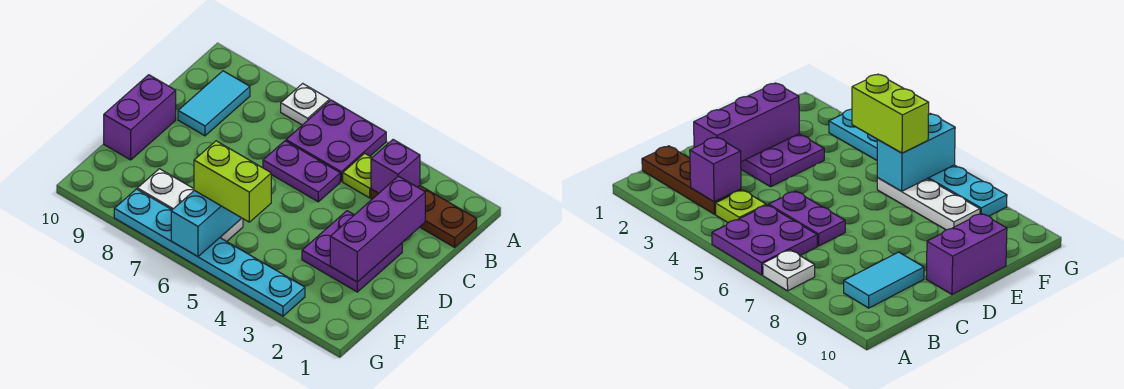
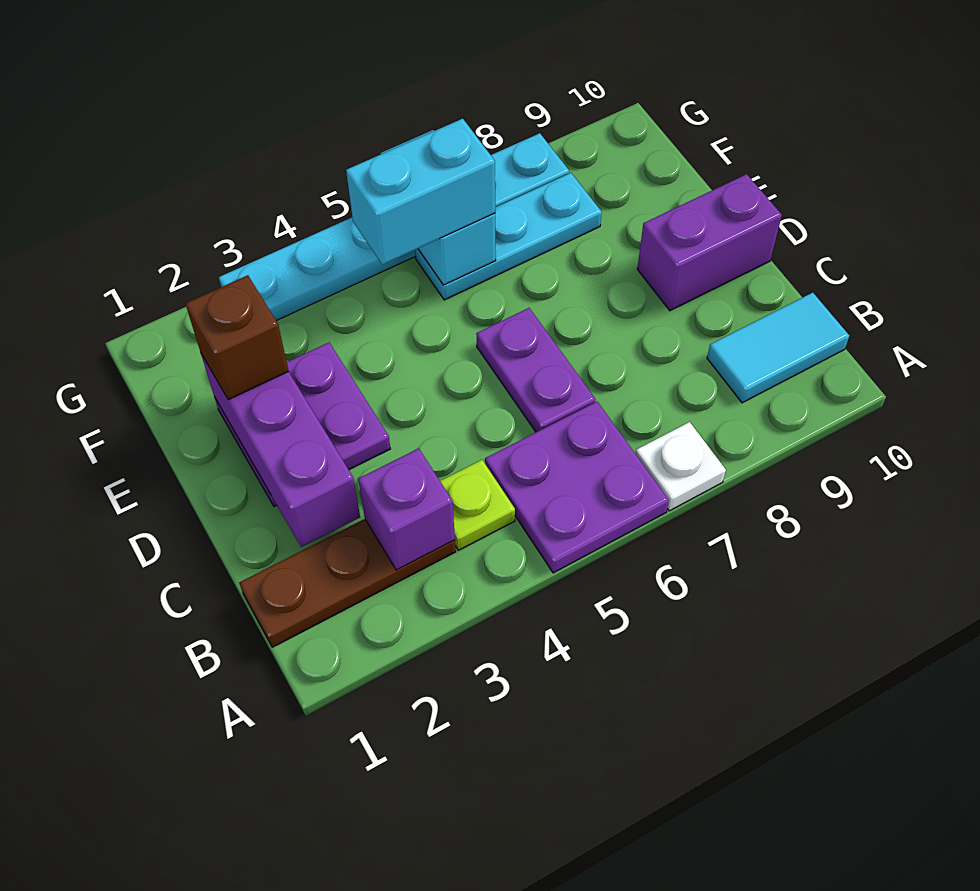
cyan tile B9:C9 level 1 -> cyan tile B9:B10 level 1
purple plate C5:C6 level 1 -> purple plate C6:D6 level 1
purple brick D10:E10 level 1 -> purple brick D9:D10 level 1
none -> brown brick E2 level 3
lime brick F5:F6 level 3 -> cyan brick F5:F6 level 3
white plate F6:F8 level 1 -> cyan plate F6:F8 level 1

